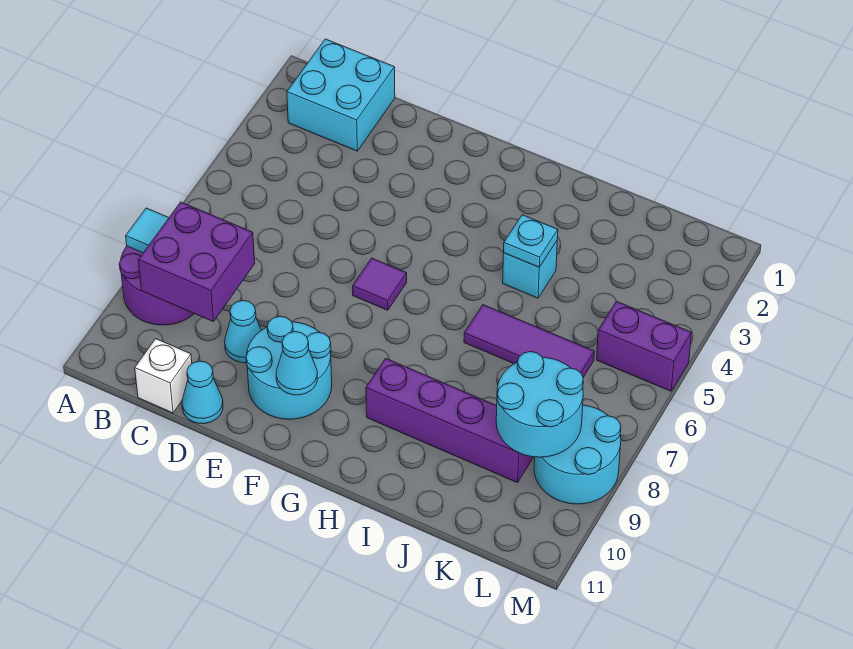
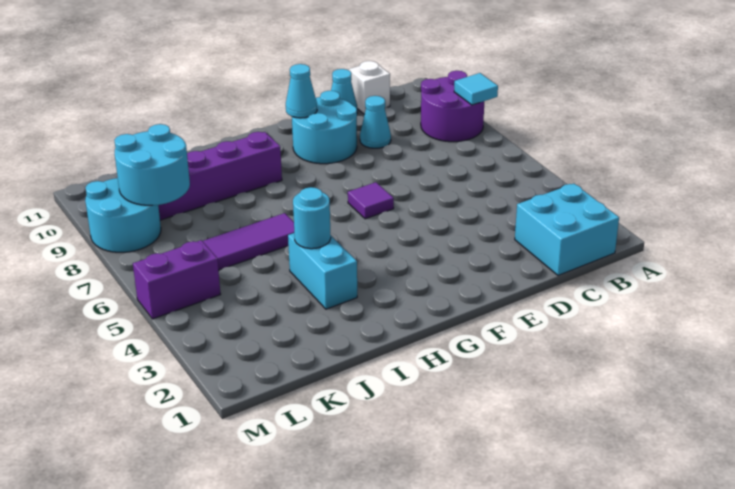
purple brick B8:C9 level 2 -> none
cyan brick I4 level 1 -> cyan brick I3:I4 level 1
cyan plate I4 level 2 -> cyan round brick I4 level 2

